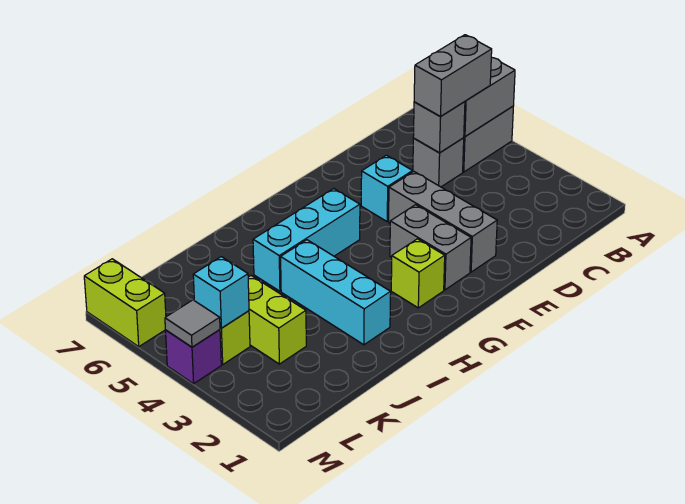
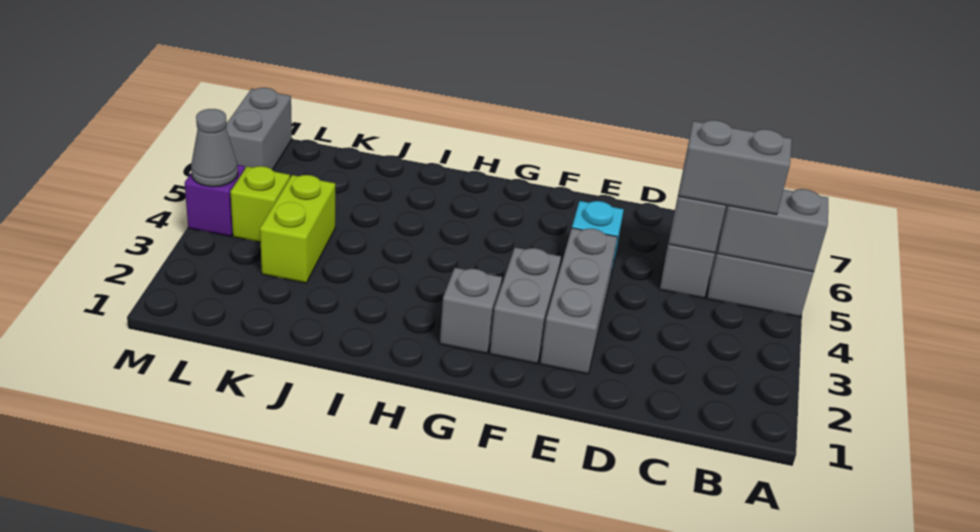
lime brick G2 level 1 -> grey brick G2 level 1
cyan brick G5:I5 level 1 -> none
cyan brick I2:I4 level 1 -> none
cyan brick L4 level 2 -> none
grey tile M4 level 2 -> grey cone M4 level 2
lime brick M6:M7 level 1 -> grey brick M6:M7 level 1

